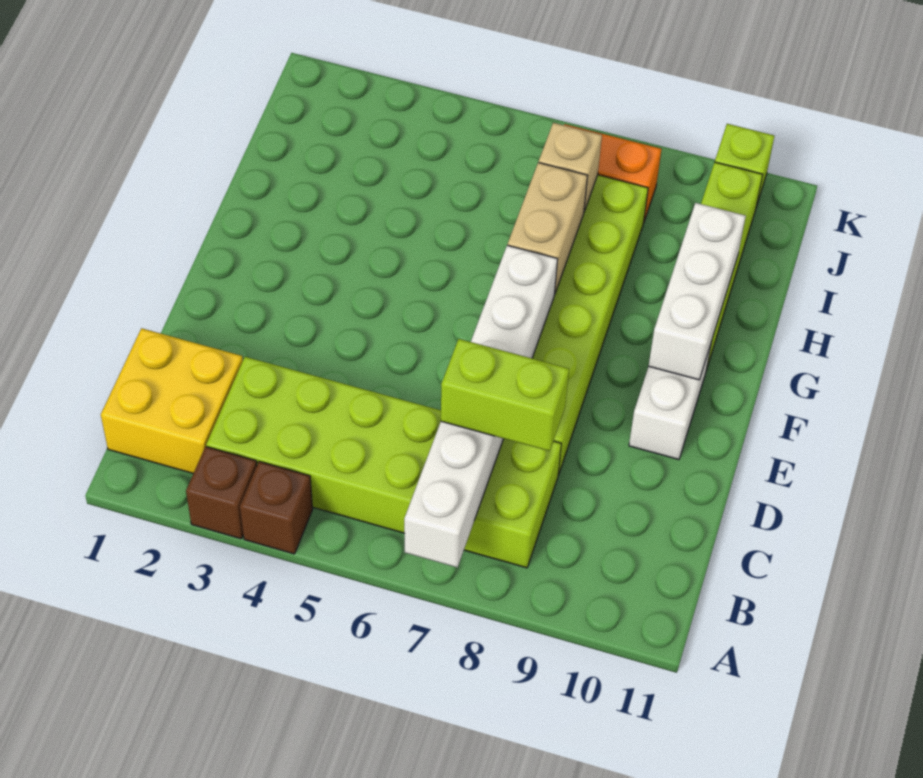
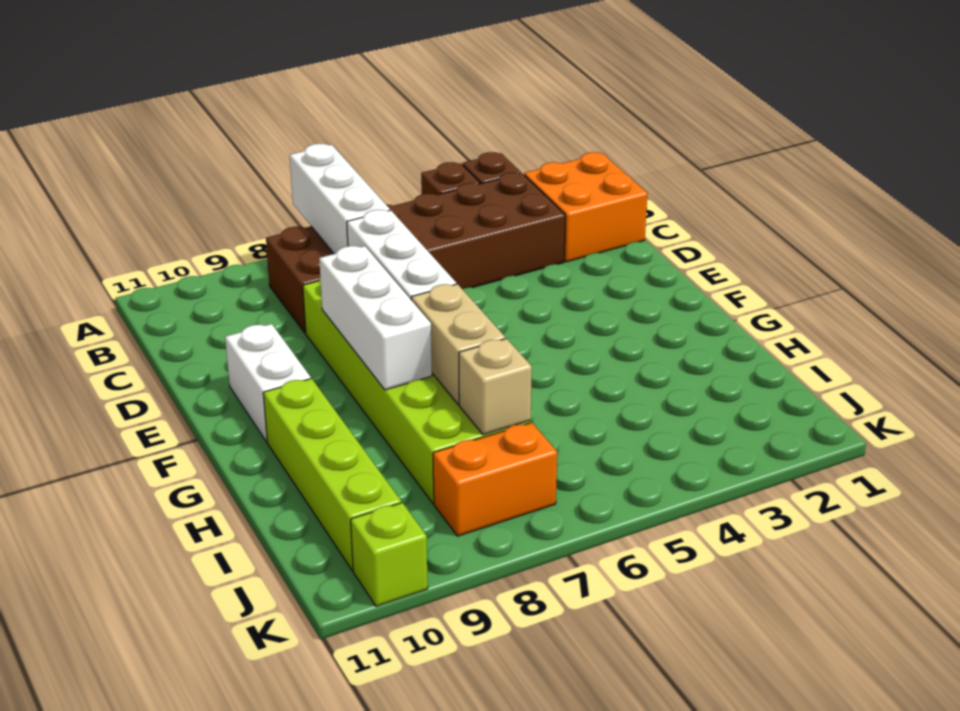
yellow brick B1:C2 level 1 -> orange brick B1:C2 level 1
lime brick B3:C8 level 1 -> brown brick B3:C8 level 1
lime brick C7:C8 level 3 -> none
white brick F10:H10 level 2 -> white brick E8:G8 level 2

